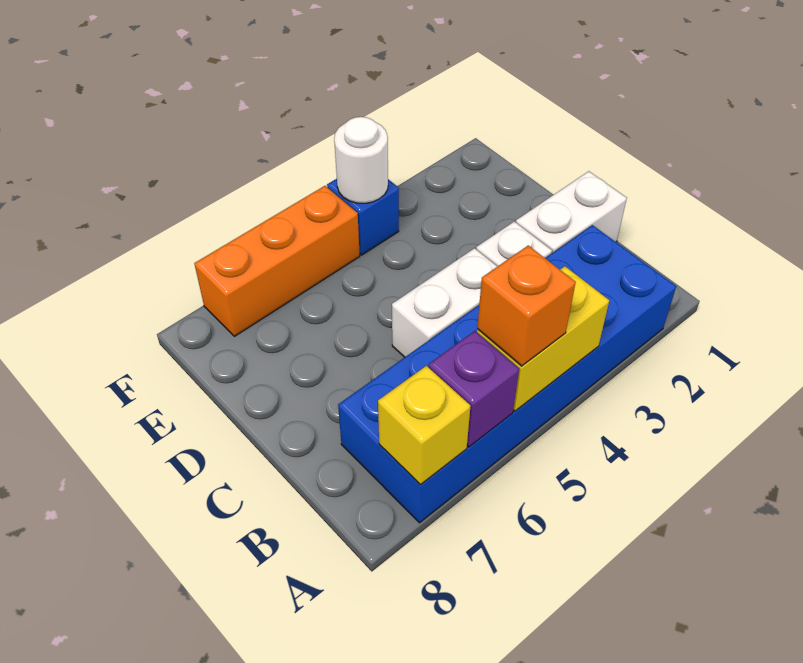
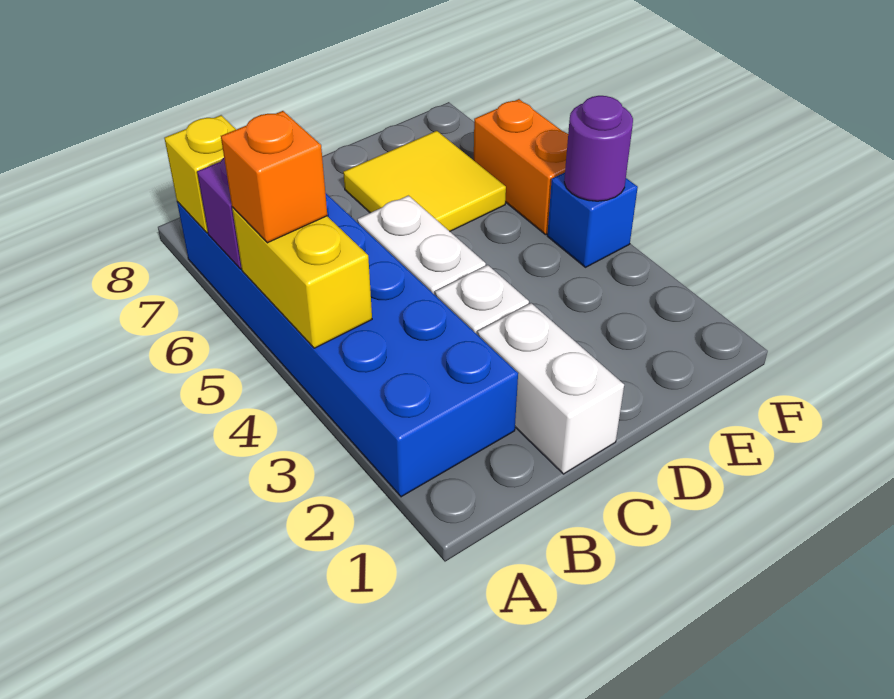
none -> yellow tile D6:E7 level 1
white round brick F4 level 2 -> purple round brick F4 level 2
orange brick F5:F7 level 1 -> orange brick F5:F6 level 1

